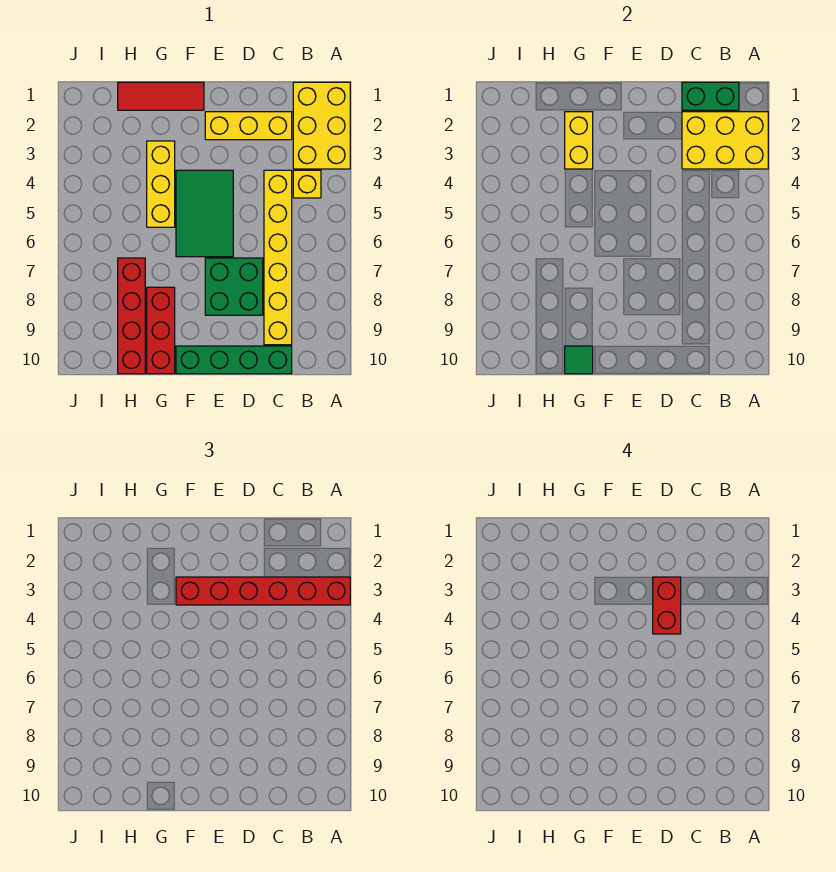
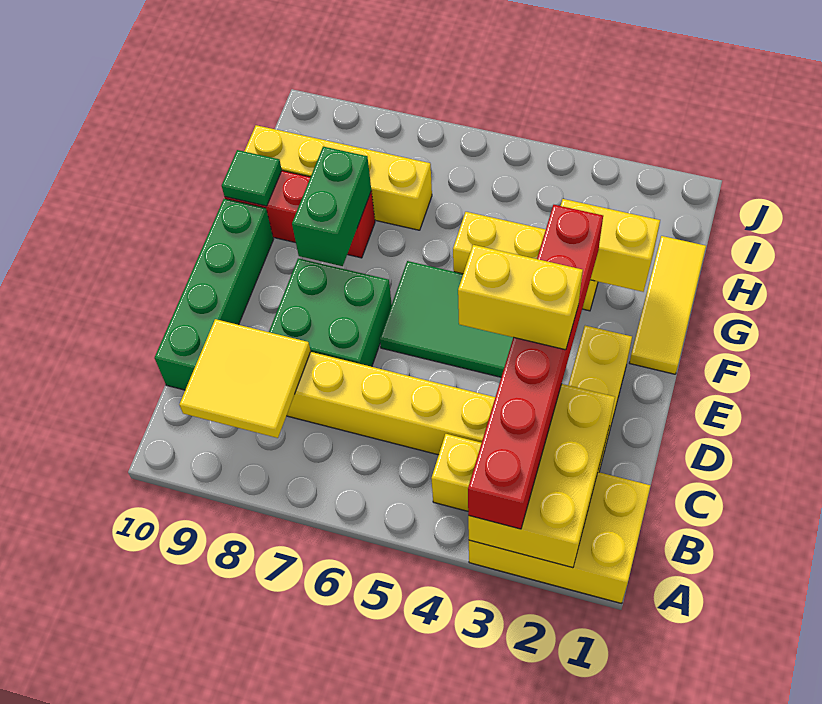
green brick B1:C1 level 2 -> green brick F8:G8 level 2
none -> yellow tile B8:C9 level 2
red brick D3:D4 level 4 -> yellow brick D3:D4 level 4
red tile F1:H1 level 1 -> yellow tile F1:H1 level 1
red brick H7:H10 level 1 -> yellow brick H7:H10 level 1

